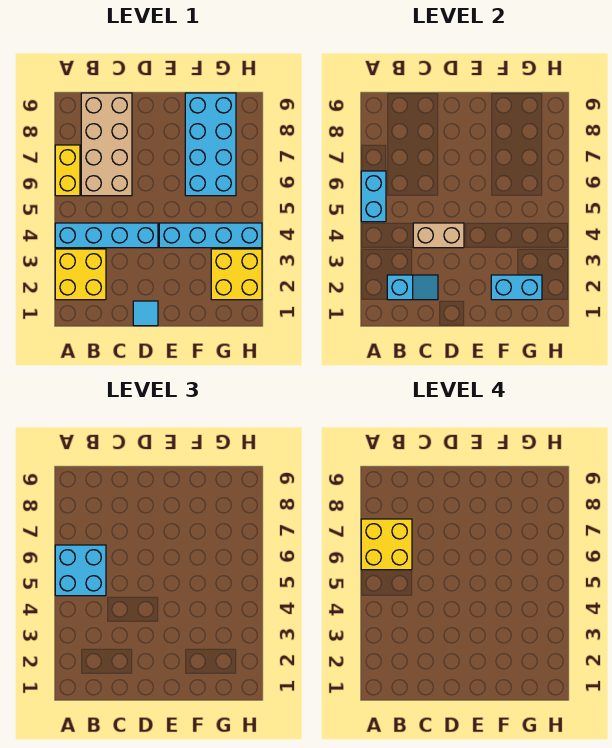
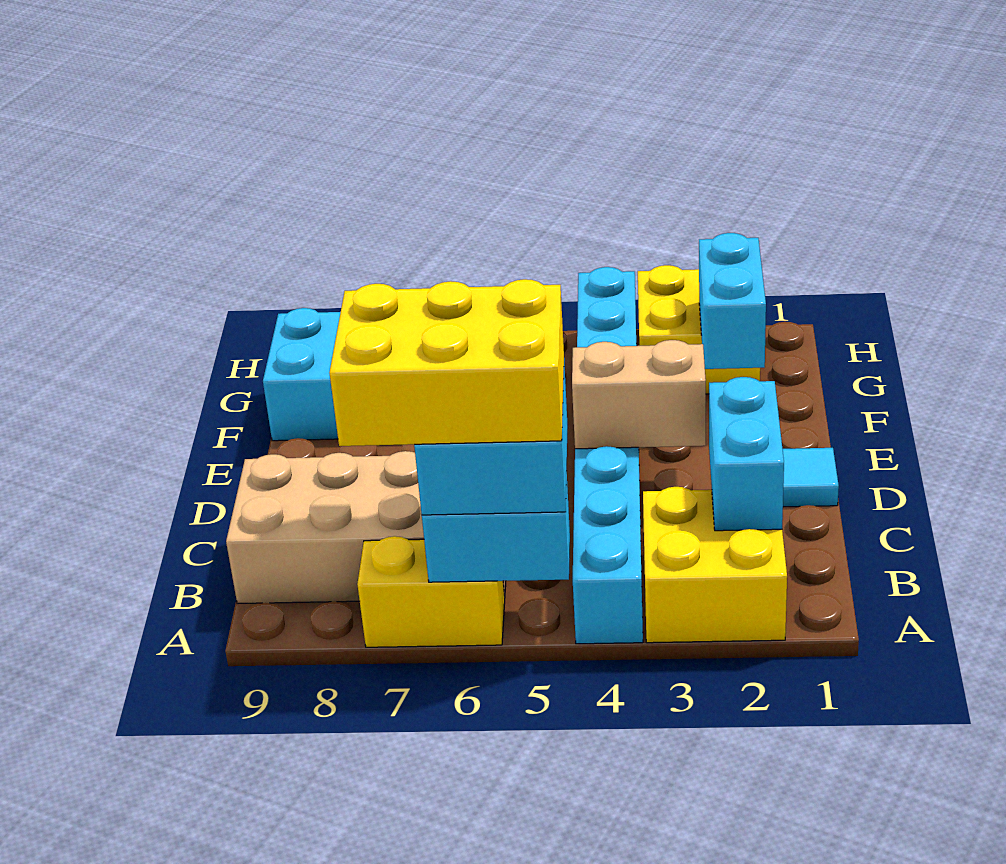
yellow brick A6:B7 level 4 -> yellow brick A5:B7 level 4
cyan slope B2:C2 level 2 top B -> cyan brick B2:C2 level 2
tan brick C4:D4 level 2 -> tan brick D3:D4 level 2

